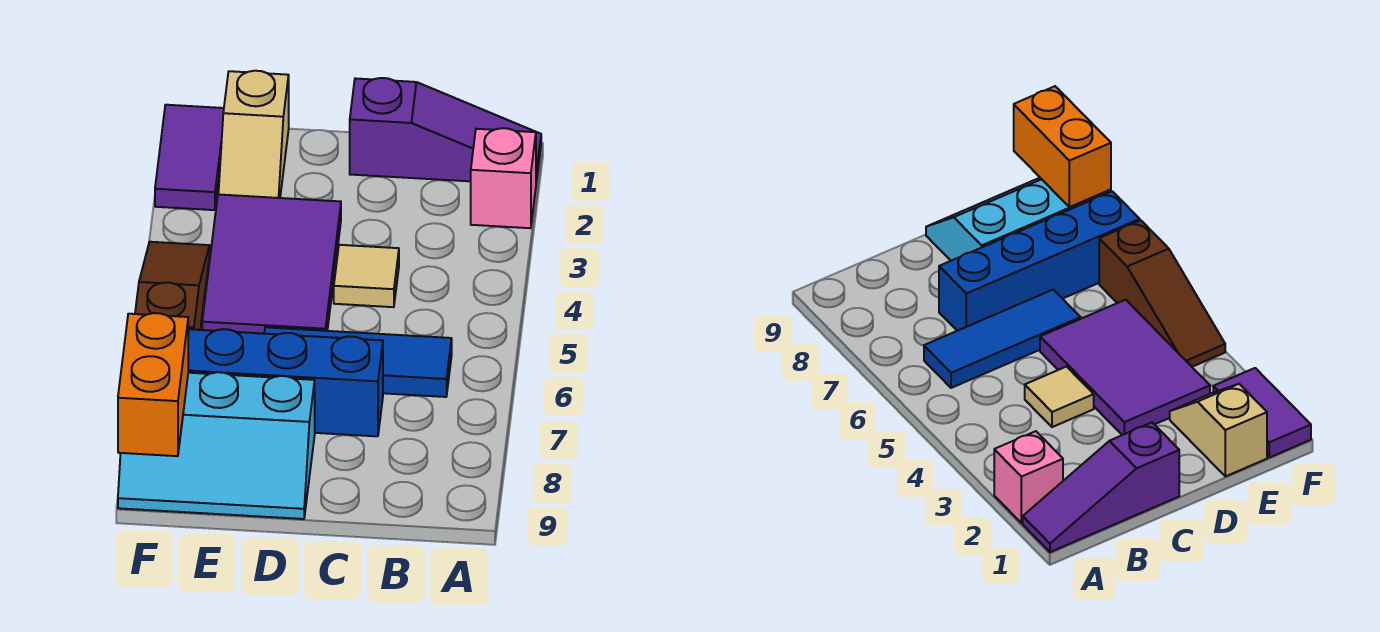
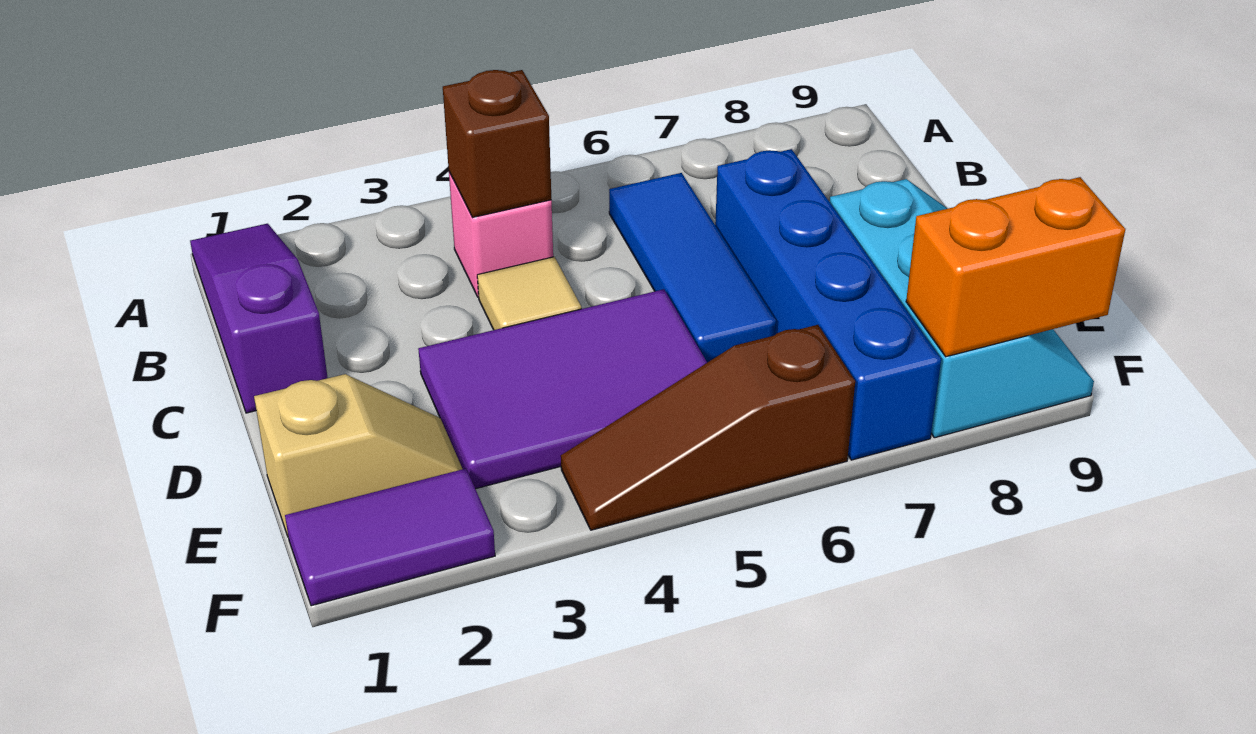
pink brick A2 level 1 -> pink brick B4 level 1
none -> brown brick B4 level 2

